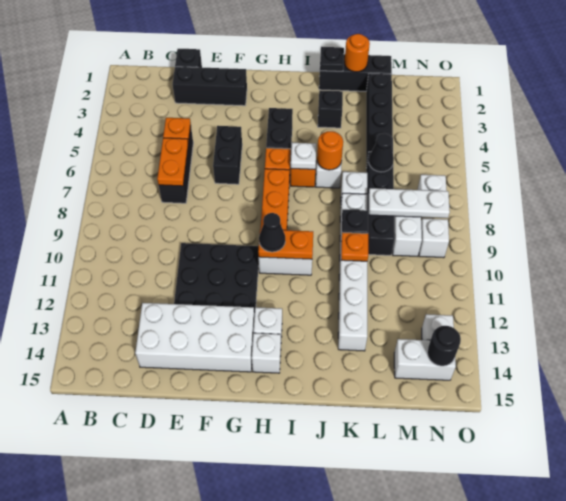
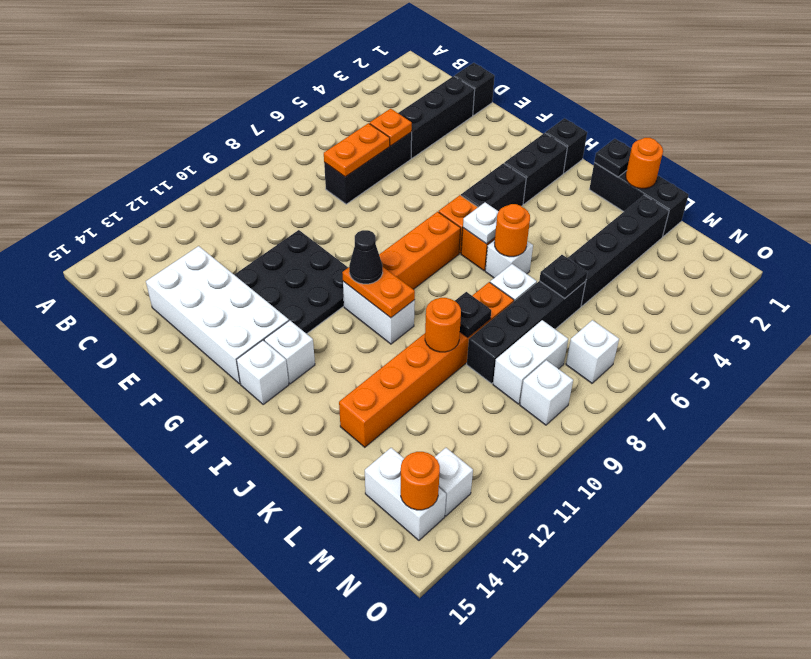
black brick D2:F2 level 1 -> black brick D2:D4 level 1
black brick F5:F6 level 1 -> black brick H2:H3 level 1
black brick J3 level 1 -> black brick H1 level 1
white brick K8:K13 level 1 -> orange brick K8:K13 level 1
orange plate K10 level 2 -> orange round brick K10 level 2
black cone L6 level 2 -> black plate L6 level 2
white plate L8:N8 level 2 -> none
black round brick N14 level 2 -> orange round brick N14 level 2

